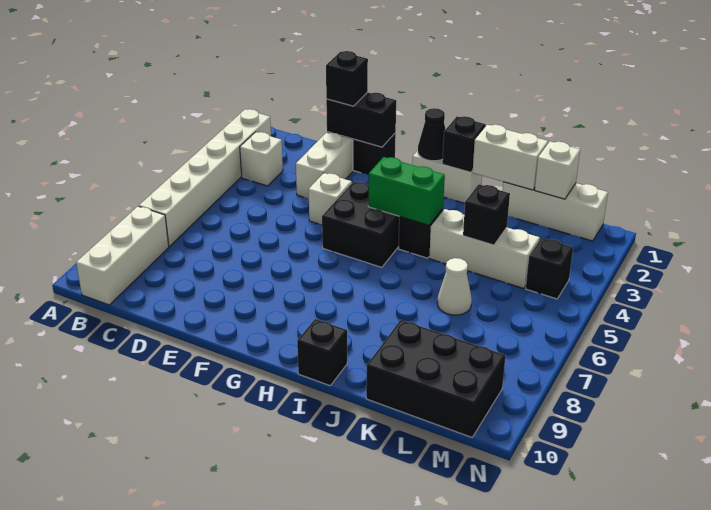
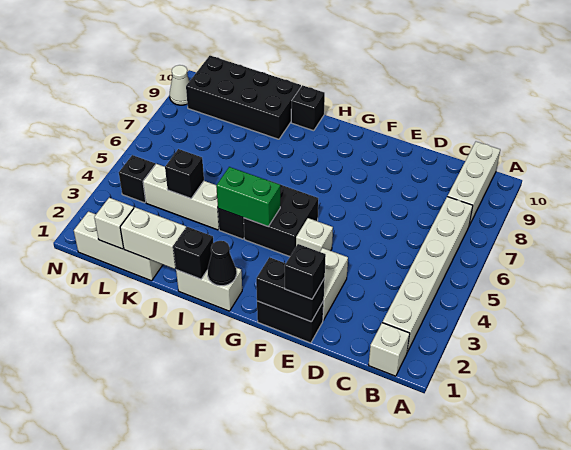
white brick C3 level 1 -> white brick B1 level 1
white cone K6 level 1 -> white cone N9 level 1
black brick K9:M10 level 1 -> black brick J9:M10 level 1

